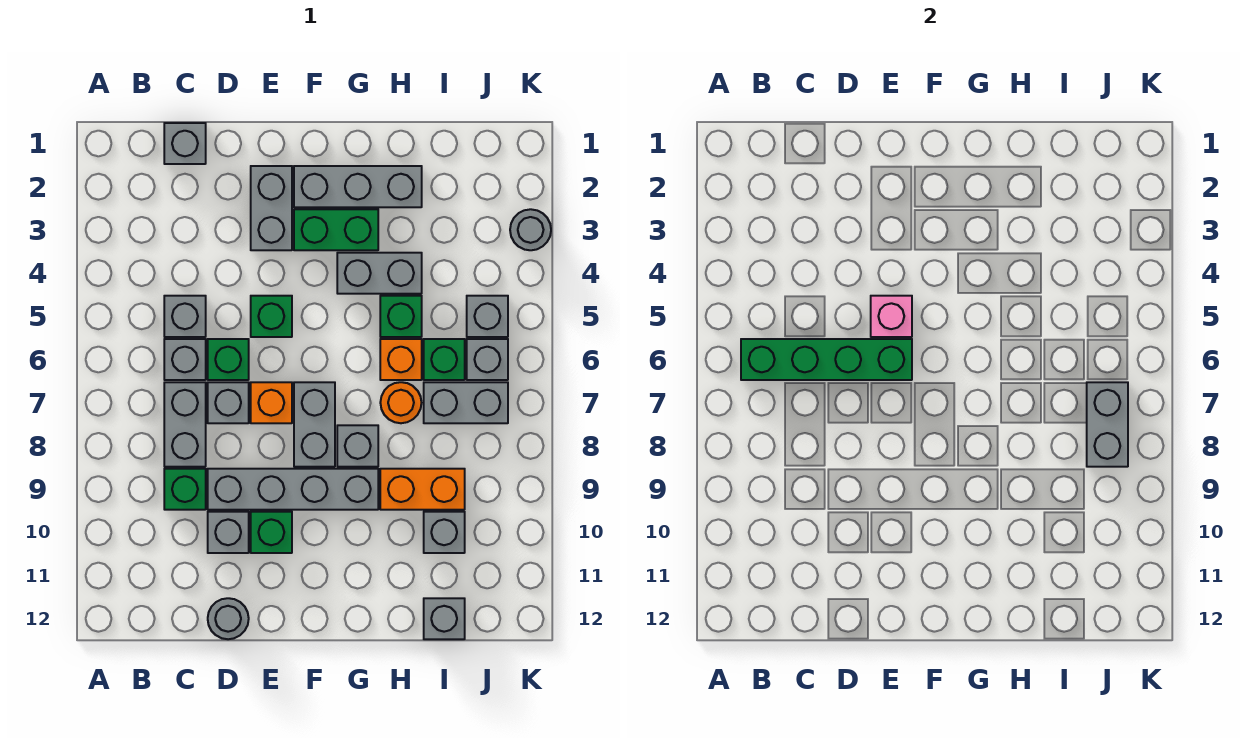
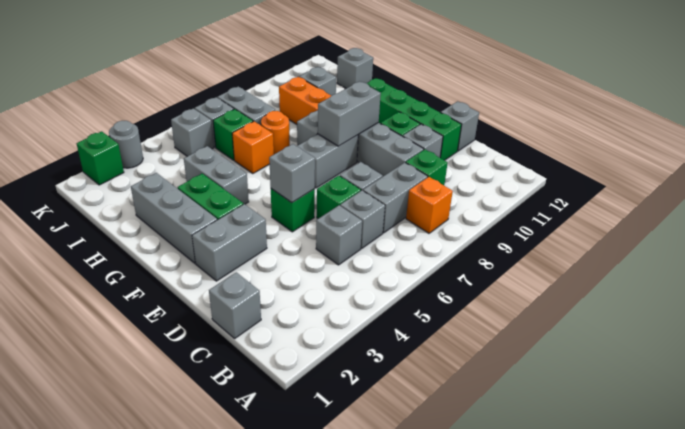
green brick B6:E6 level 2 -> green brick D11:G11 level 1
grey round brick D12 level 1 -> grey brick D12 level 1
pink brick E5 level 2 -> grey brick E5 level 2
orange brick E7 level 1 -> orange brick B8 level 1
green brick H5 level 1 -> green brick K2 level 1
grey brick J7:J8 level 2 -> grey brick F8:F9 level 2

